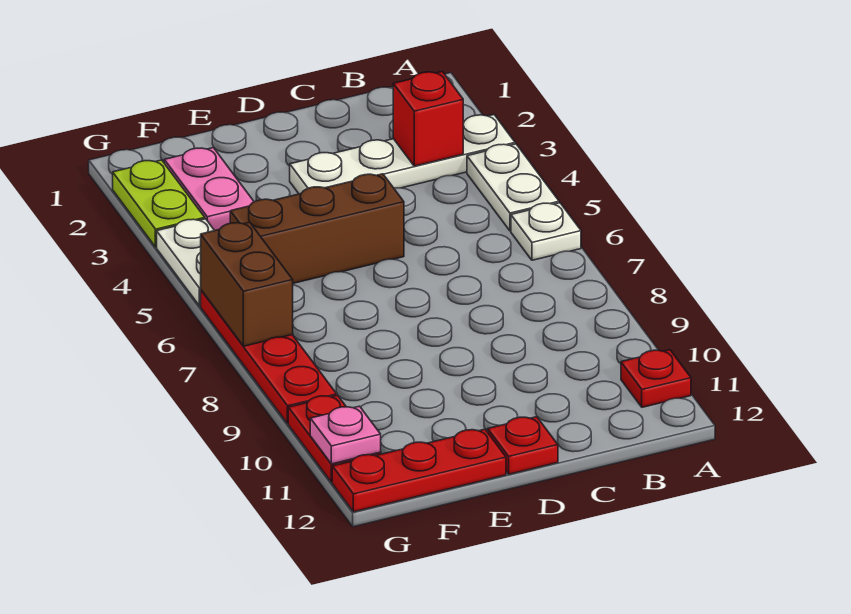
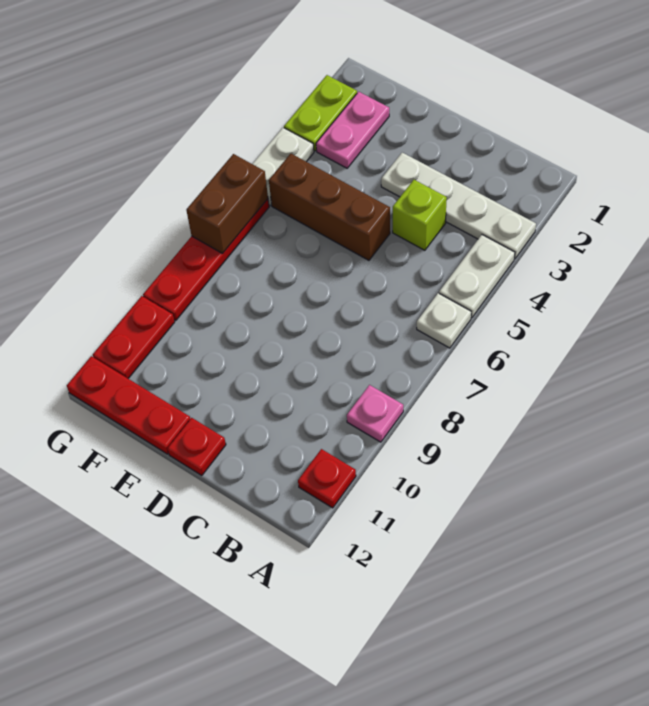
red brick B3 level 2 -> none
none -> lime brick C4 level 1
pink plate G11 level 2 -> pink plate A9 level 1

